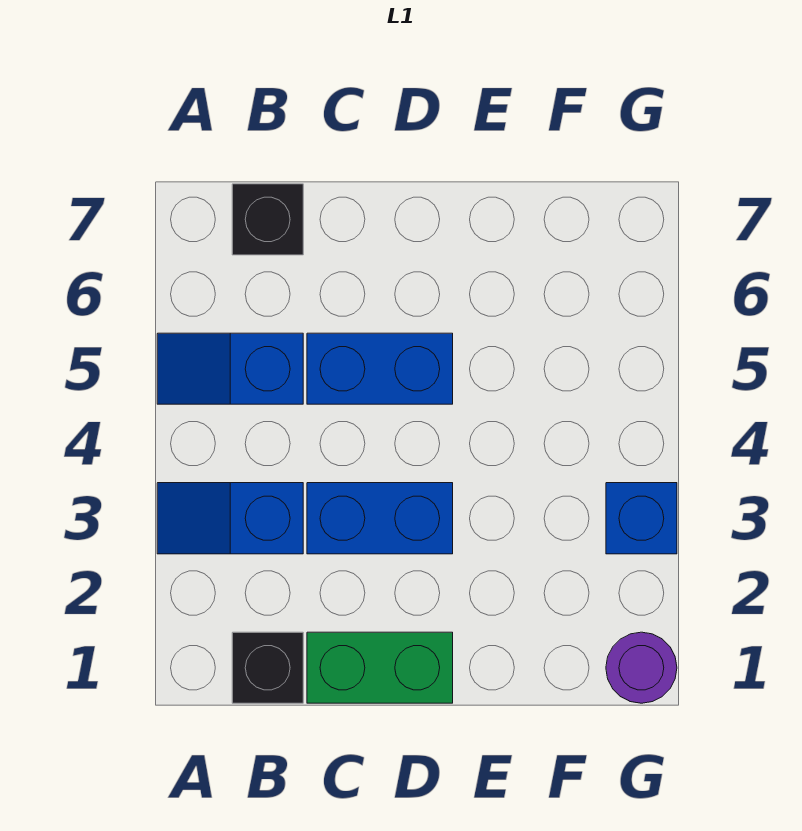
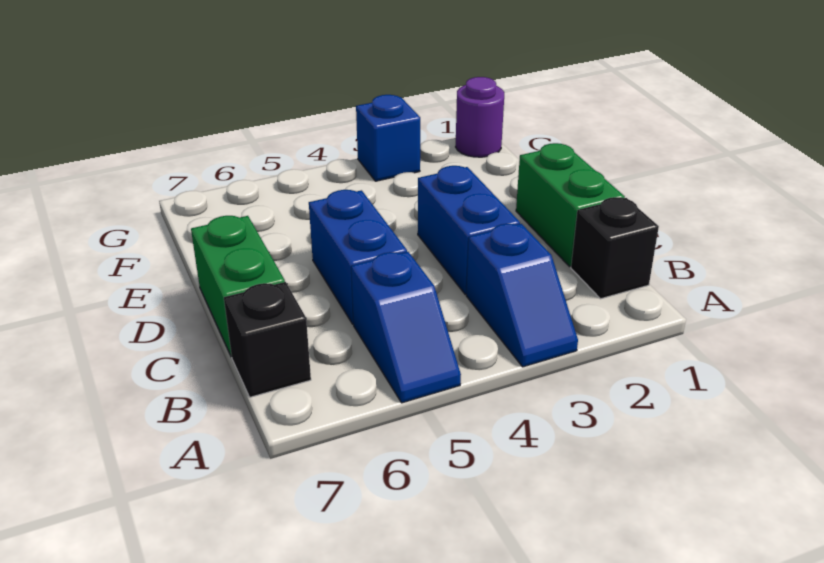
none -> green brick C7:D7 level 1

